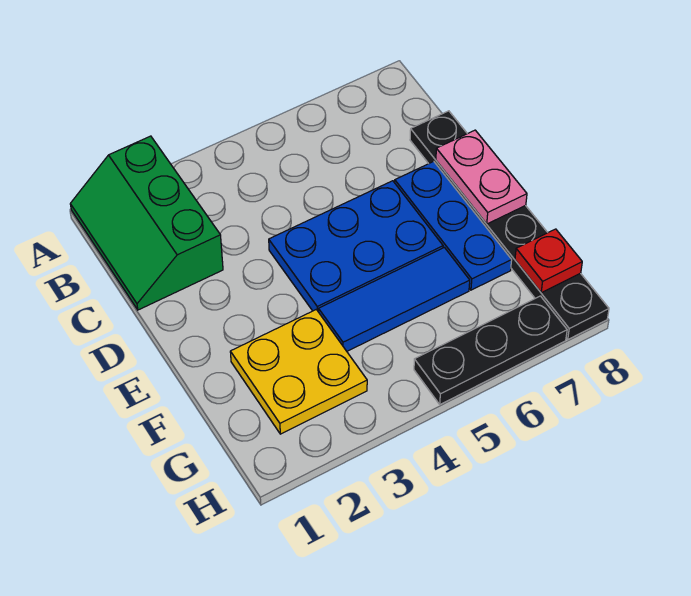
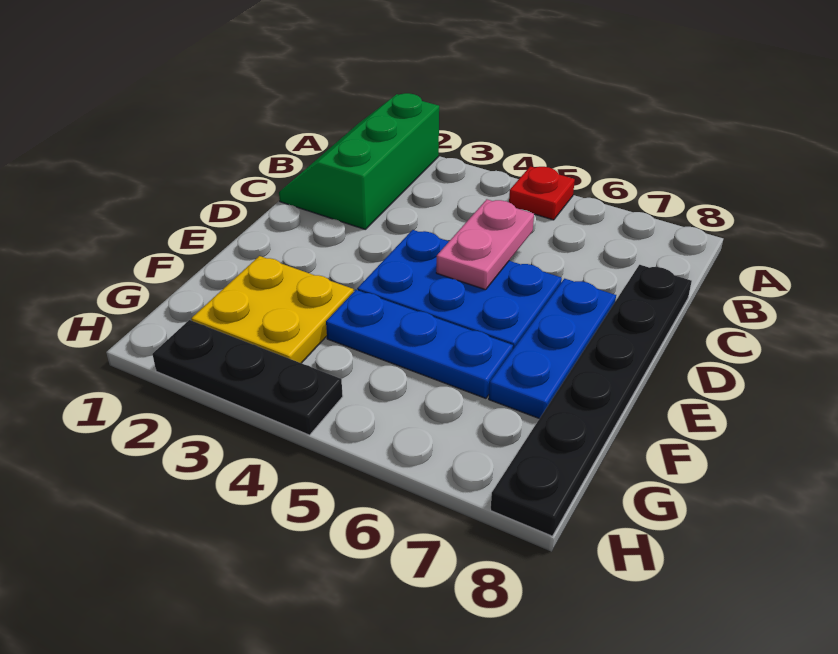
pink plate D8:E8 level 2 -> pink plate C5:D5 level 2
blue tile F4:F6 level 1 -> blue plate F4:F6 level 1
red plate G8 level 2 -> red plate A5 level 1
black plate H5:H7 level 1 -> black plate H2:H4 level 1

